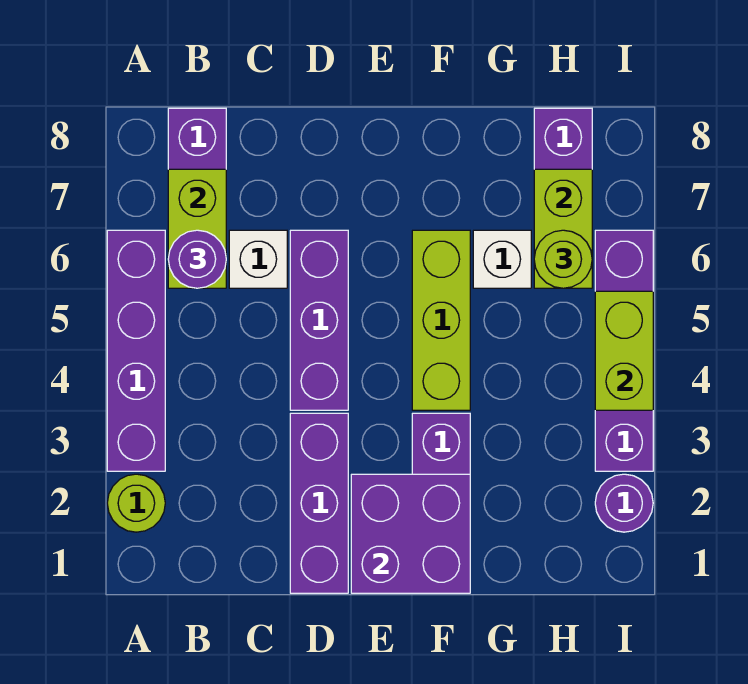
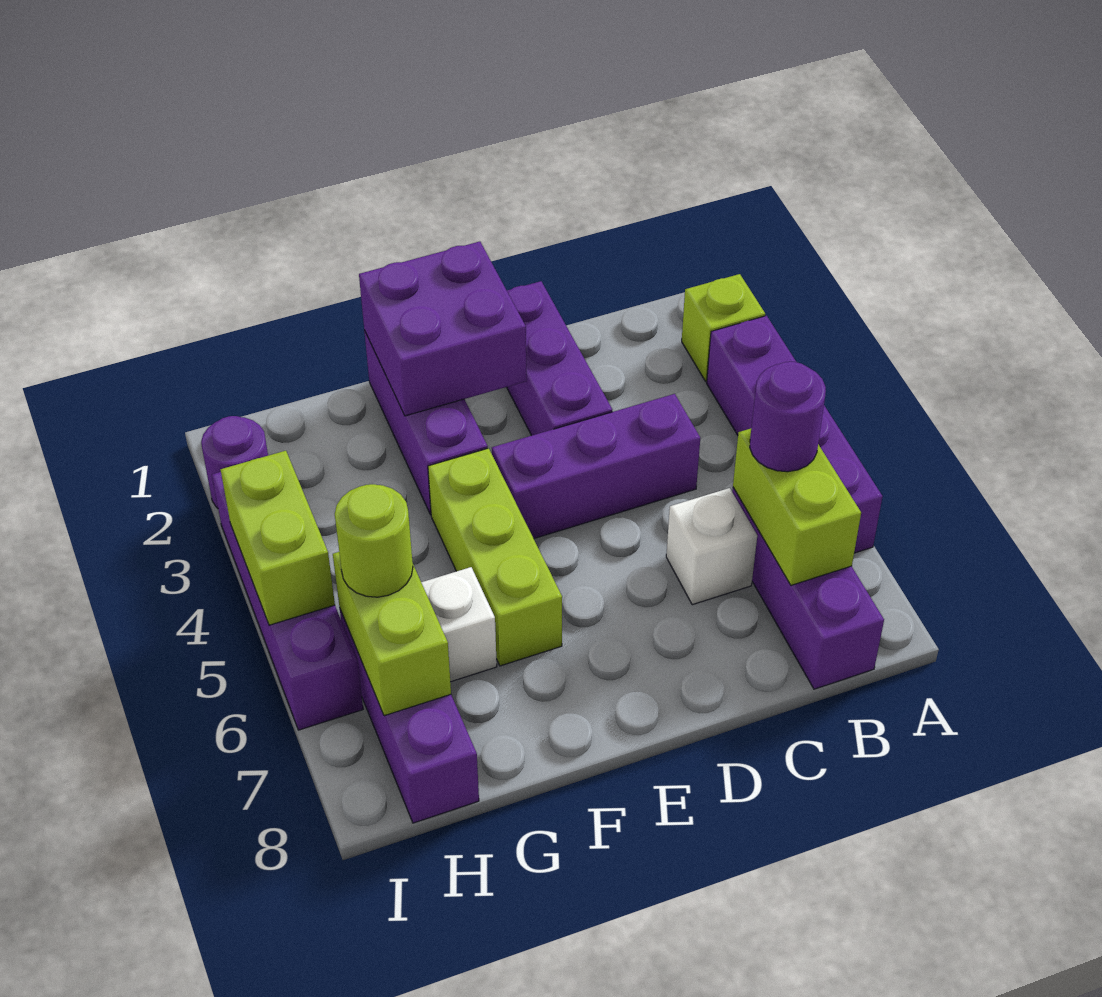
lime round brick A2 level 1 -> lime brick A2 level 1
purple brick D4:D6 level 1 -> purple brick C4:E4 level 1

